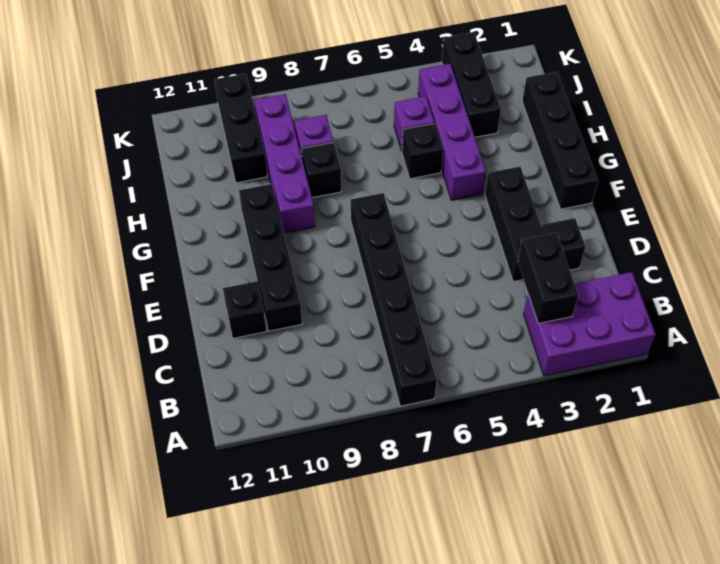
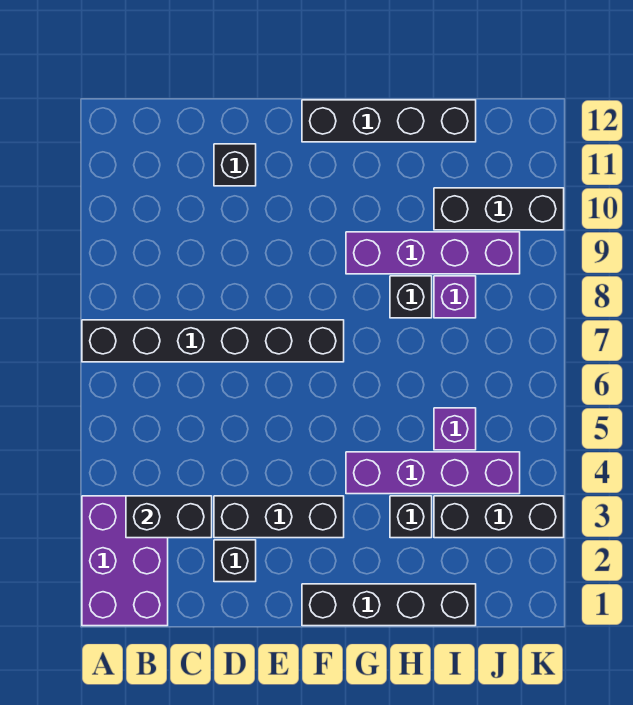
black brick D10:G10 level 1 -> black brick F12:I12 level 1
black brick H5 level 1 -> black brick H3 level 1

